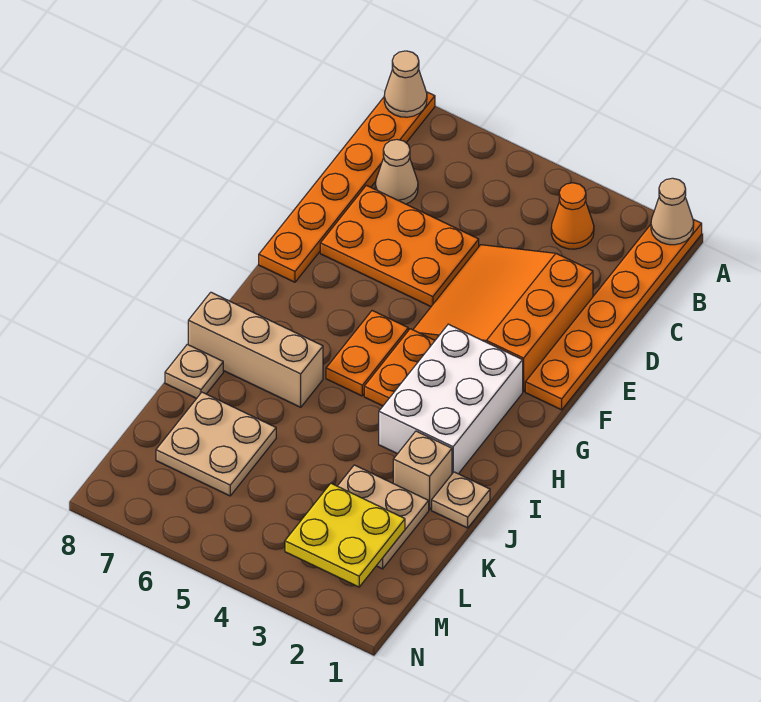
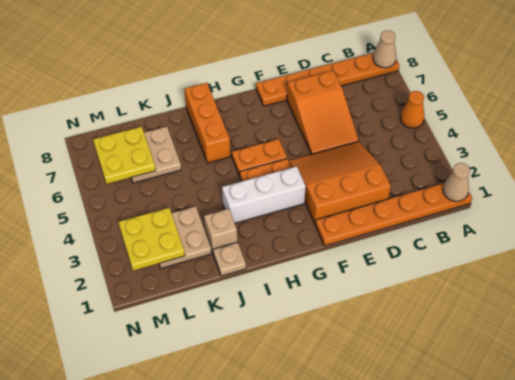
orange cone B3 level 1 -> orange cone A5 level 1
tan cone C7 level 1 -> none
orange plate D5:E7 level 1 -> orange slope D5:E7 level 1 top 7
white brick G2:I3 level 1 -> white brick G3:I3 level 1
tan brick I6:I8 level 1 -> orange brick I6:I8 level 1
tan plate J8 level 1 -> none
none -> yellow plate L6:M7 level 2

